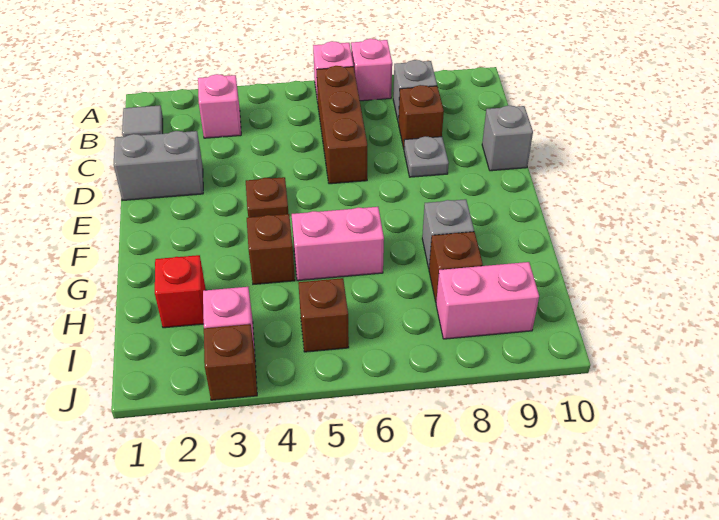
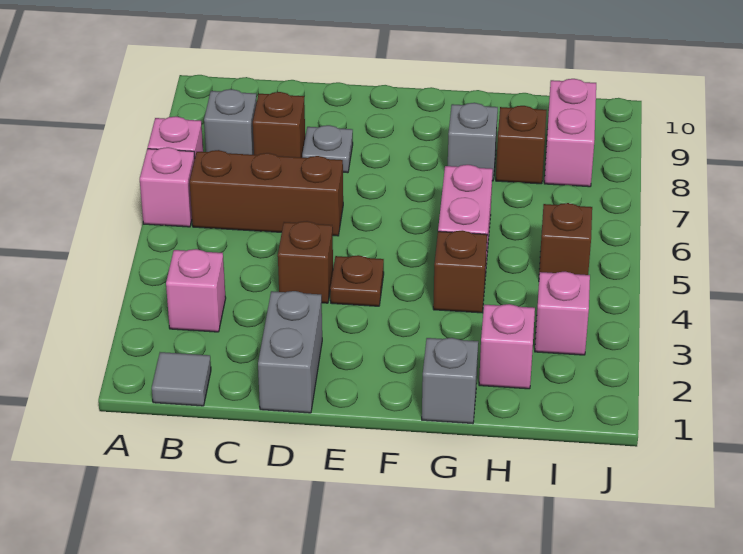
grey brick D10 level 1 -> grey brick G1 level 1
red brick H2 level 1 -> pink brick H2 level 1
brown brick J3 level 1 -> brown brick D4 level 1

